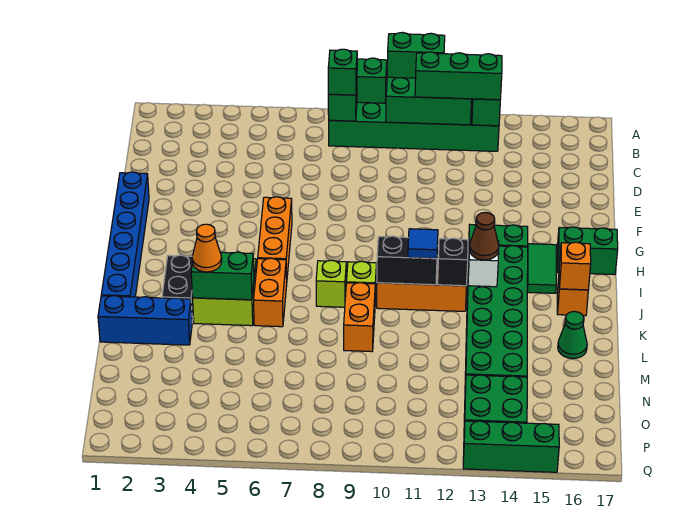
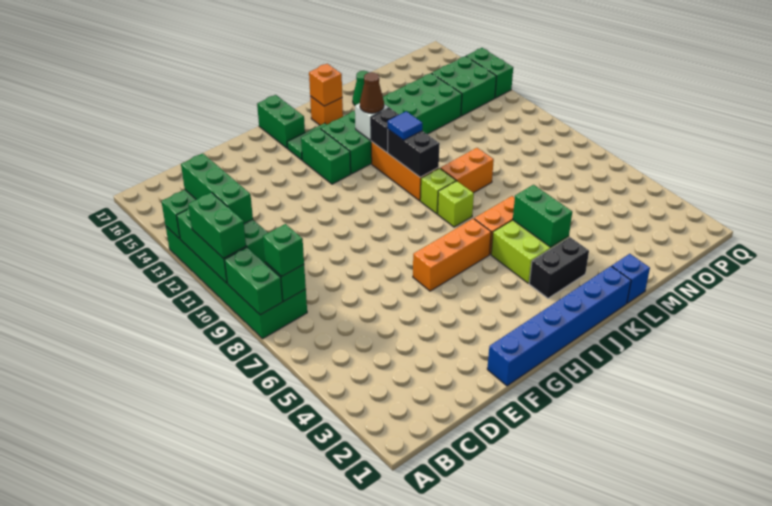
orange cone K4 level 3 -> none
blue brick L1:L3 level 1 -> blue brick L1 level 1
green brick Q13:Q15 level 1 -> green brick Q13:Q14 level 1

